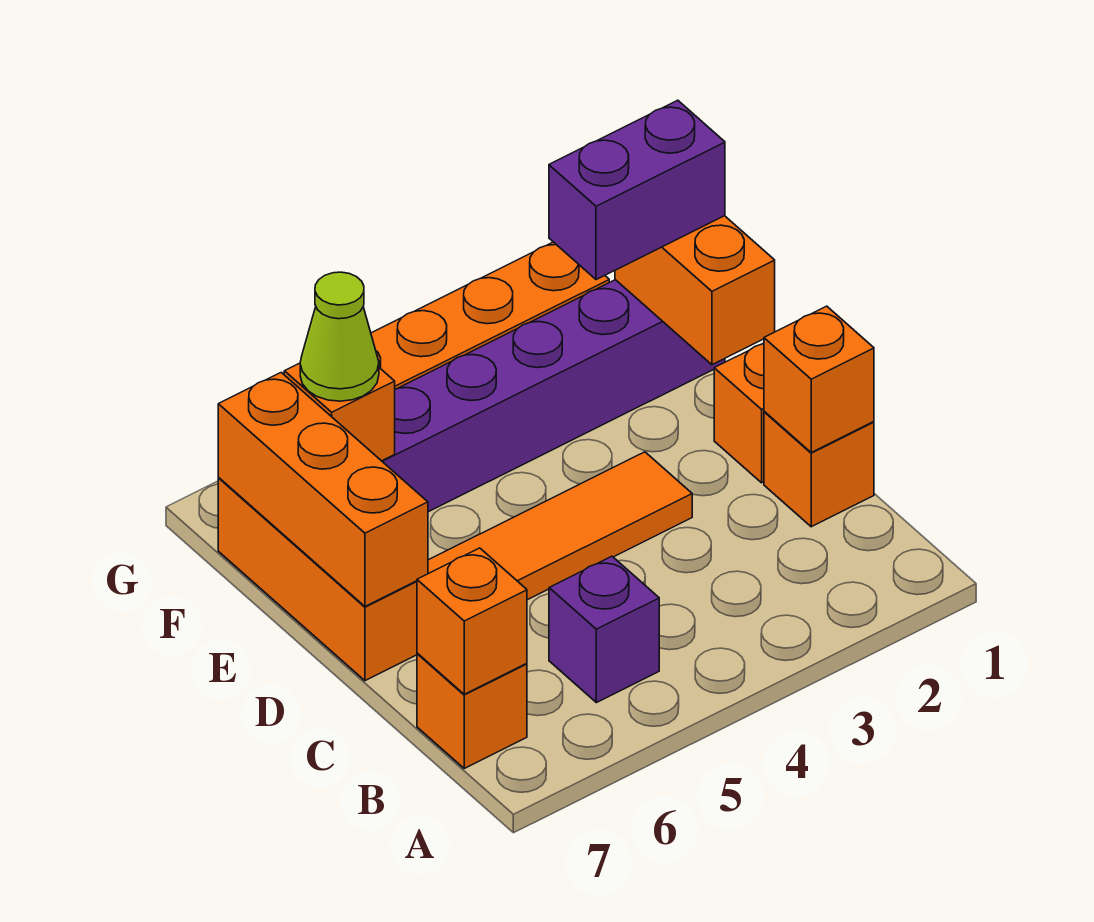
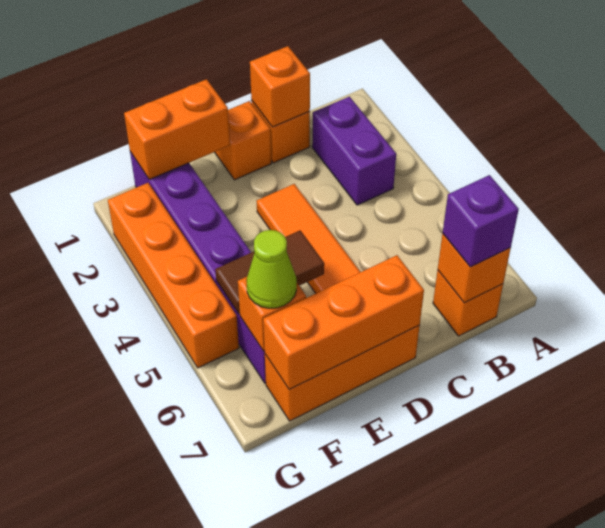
purple brick B5 level 1 -> purple brick B7 level 3
none -> brown tile E5:F5 level 2
purple brick F1:F2 level 3 -> purple brick B2:B3 level 1

